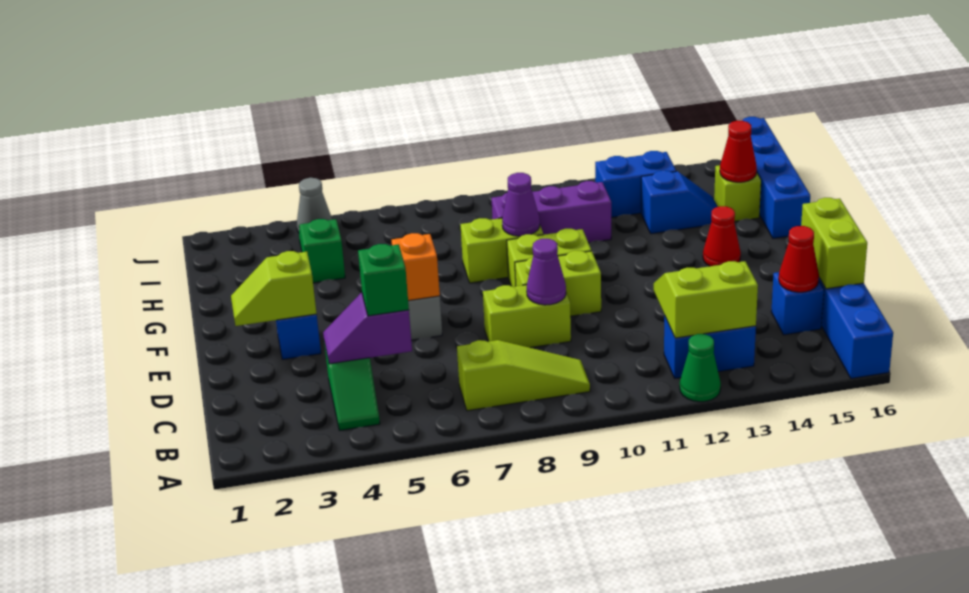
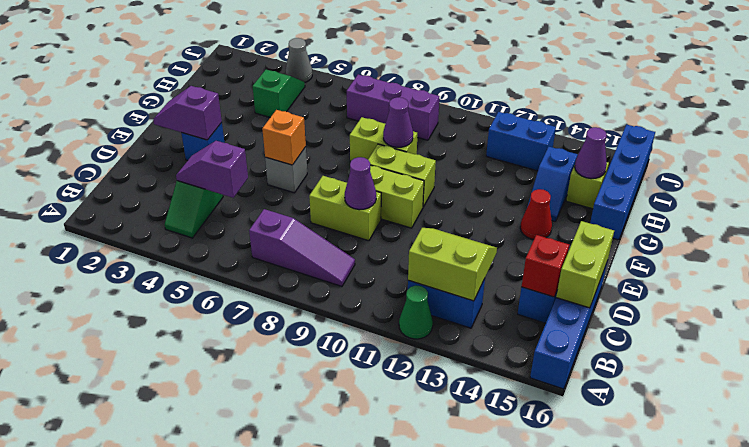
lime slope B7:B9 level 1 top 7 -> purple slope B7:B9 level 1 top 7
green brick C5 level 3 -> none
red cone C15 level 2 -> red brick C15 level 2
lime slope E2:E3 level 2 top 3 -> purple slope E2:E3 level 2 top 3
purple brick H9:H11 level 1 -> purple brick I7:I9 level 1
blue slope H13:H14 level 1 top 13 -> blue slope G14:H14 level 1 top H
red cone H15 level 2 -> purple cone H15 level 2

